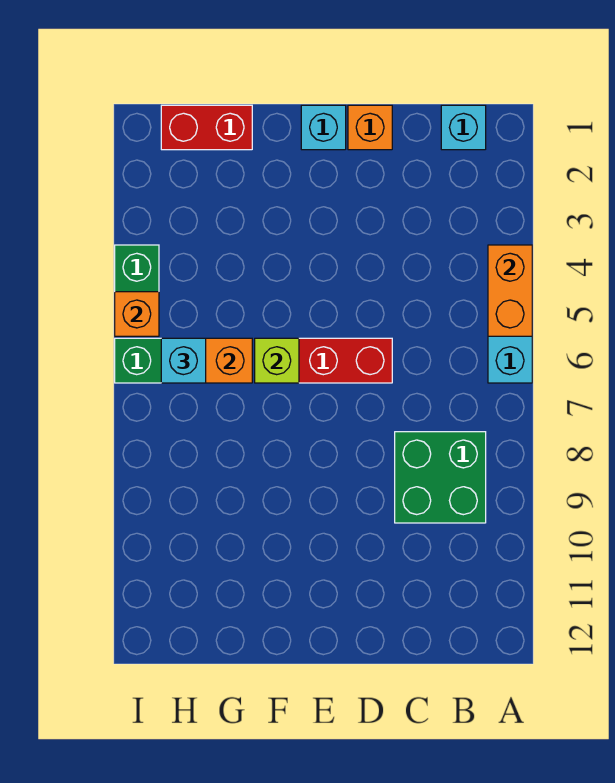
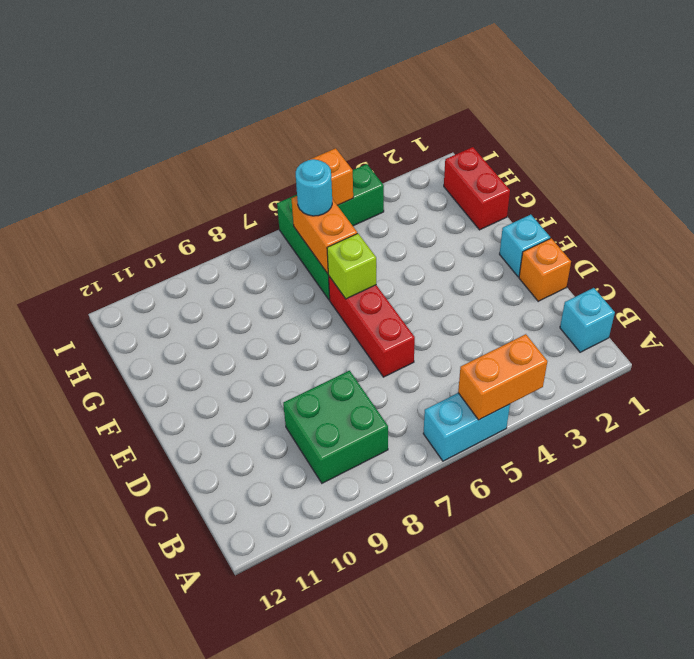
cyan brick H6 level 3 -> cyan round brick H6 level 3

